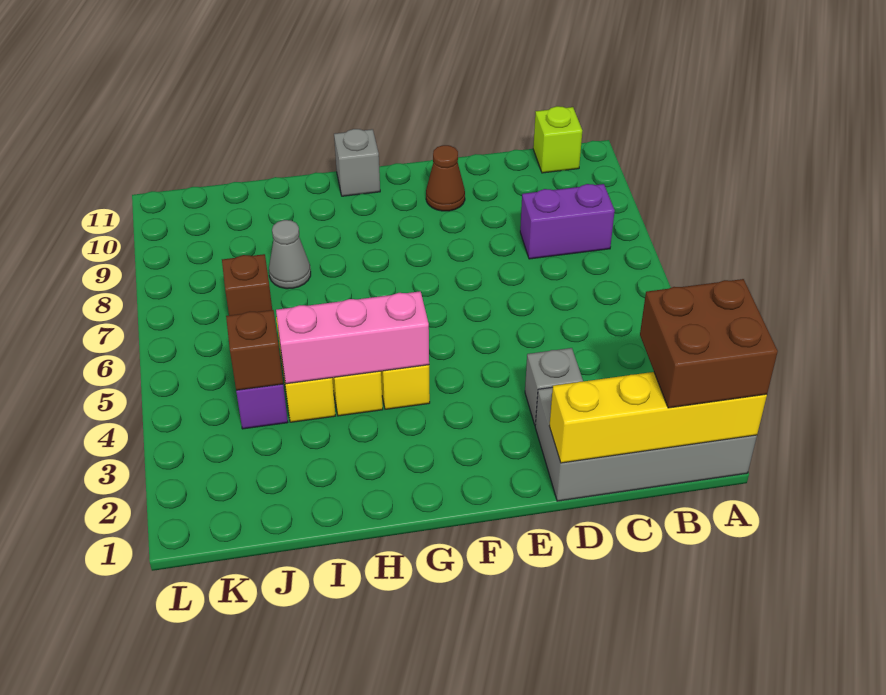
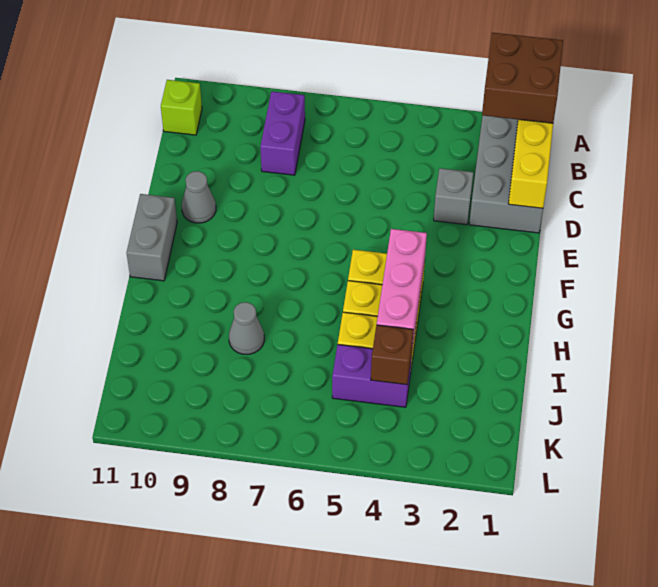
brown cone E10 level 1 -> grey cone E10 level 1
grey brick G11 level 1 -> grey brick F11:G11 level 1
brown brick J7 level 1 -> none

